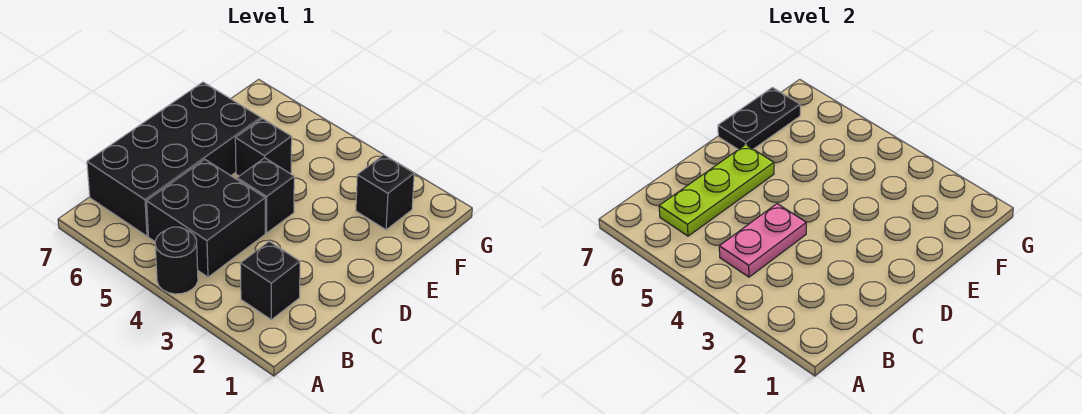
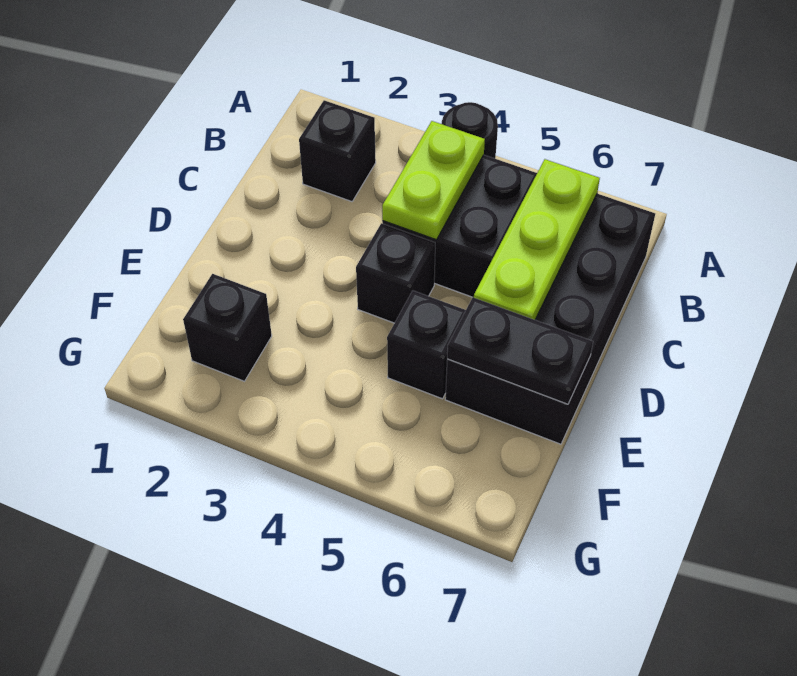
pink plate B4:C4 level 2 -> lime plate B4:C4 level 2
black plate E7:F7 level 2 -> black plate E6:E7 level 2

